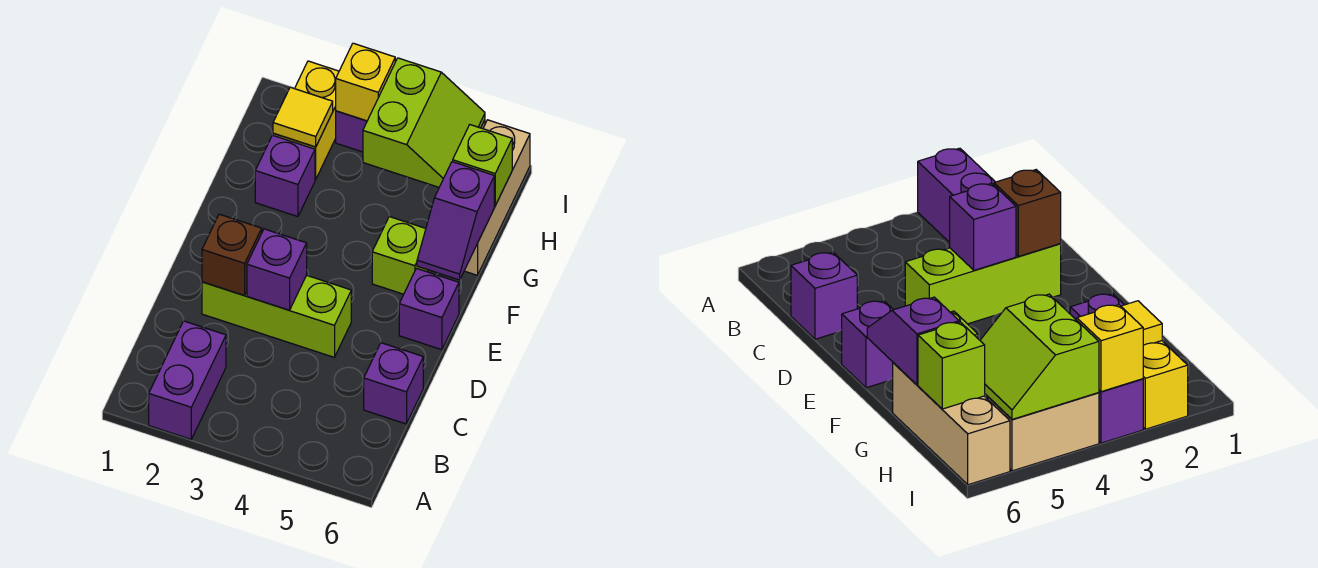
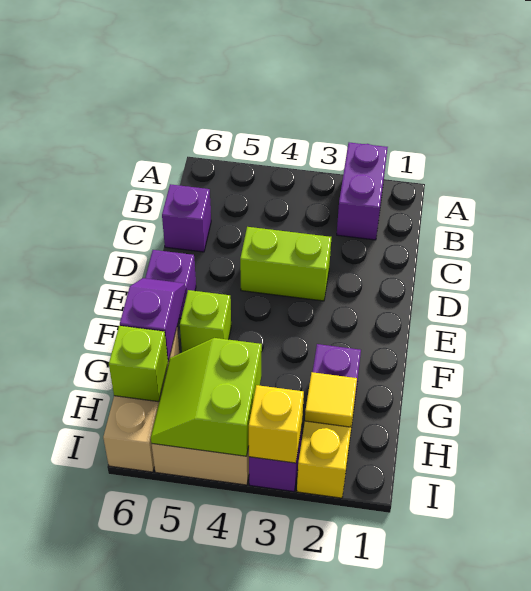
lime brick D2:D4 level 1 -> lime brick D3:D4 level 1
brown brick D2 level 2 -> none
purple brick D3 level 2 -> none

